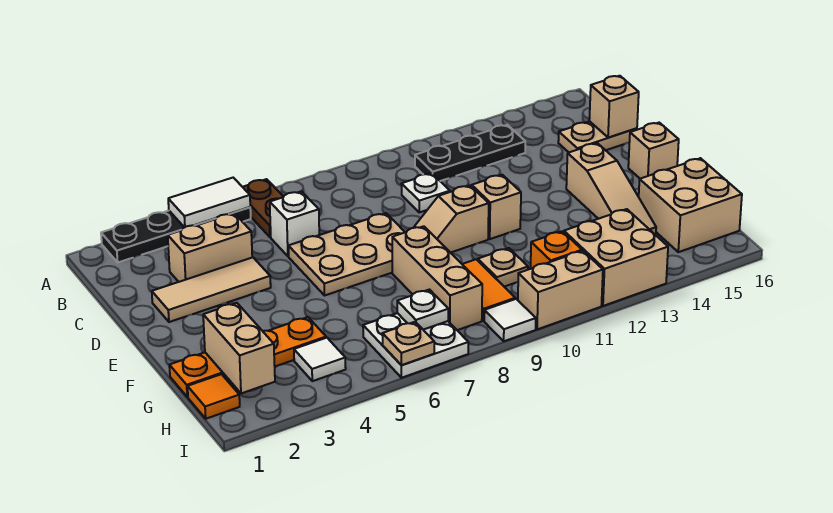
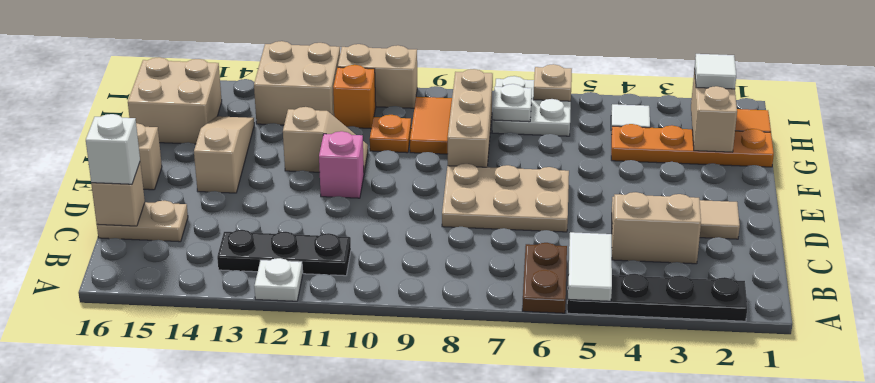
white tile A4:A5 level 2 -> white tile A5:B5 level 2
white brick C6 level 1 -> white brick C16 level 3
white plate C10 level 1 -> white plate A12 level 1
tan slope E9:E10 level 1 top 10 -> tan slope F11:F12 level 1 top 12
tan brick E11 level 1 -> pink brick E11 level 1
tan plate G10 level 1 -> orange plate G10 level 1
white tile I9 level 1 -> white tile H2 level 3

